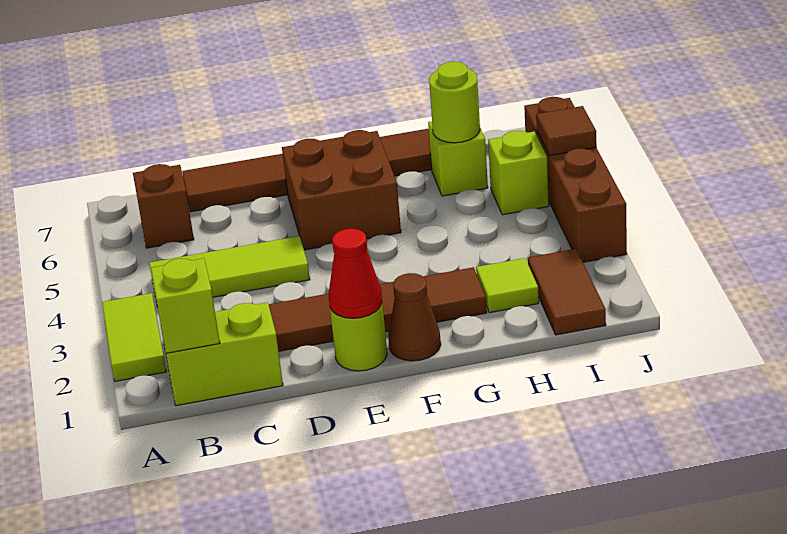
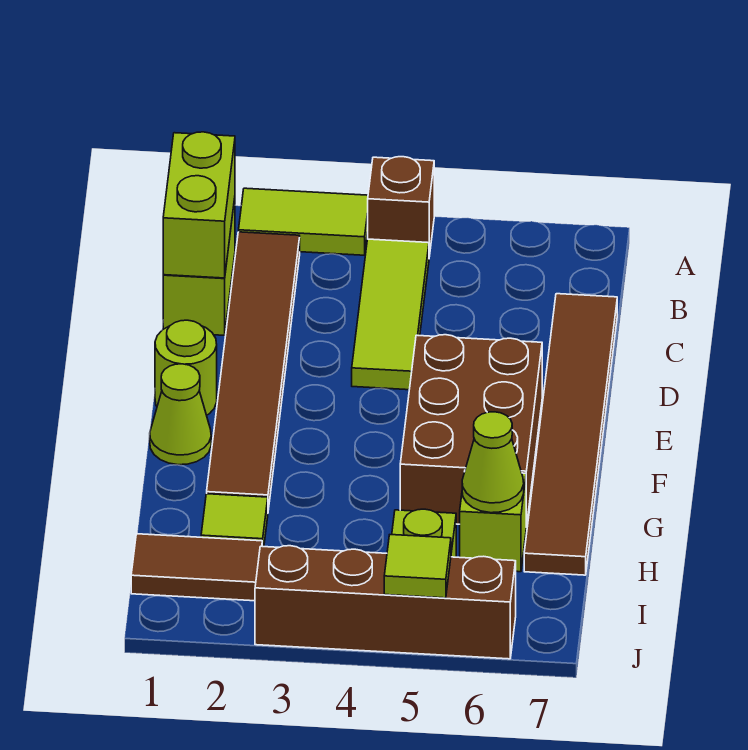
lime brick B1 level 2 -> lime brick B1:C1 level 2
brown brick B6 level 1 -> brown brick A4 level 1
red cone E1 level 2 -> none
brown brick E5:F6 level 1 -> brown brick E5:G6 level 1
brown cone F1 level 1 -> lime cone F1 level 1
lime round brick H6 level 2 -> lime cone H6 level 2
brown tile J5 level 2 -> lime tile J5 level 2

